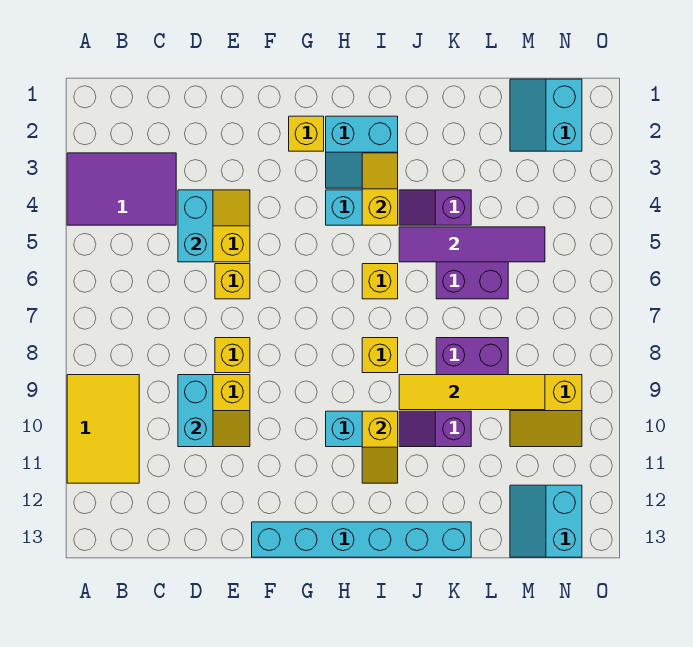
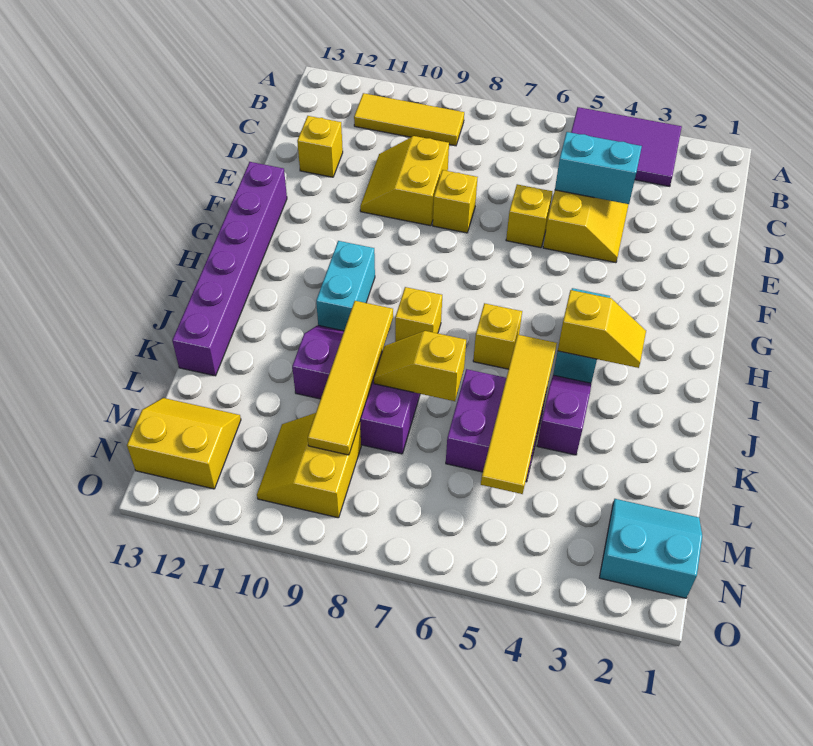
purple tile A3:C4 level 1 -> purple tile A3:B5 level 1
yellow tile A9:B11 level 1 -> yellow tile B9:B11 level 1
cyan brick D9:D10 level 2 -> none
cyan brick F13:K13 level 1 -> purple brick F13:K13 level 1
yellow brick G2 level 1 -> yellow brick D12 level 1
cyan slope H2:I3 level 1 top 2 -> none
yellow slope I10:I11 level 2 top 10 -> yellow slope K7:K8 level 2 top 7
purple tile J5:M5 level 2 -> yellow tile J5:M5 level 2
cyan slope M12:N13 level 1 top N -> yellow slope M12:N13 level 1 top N

